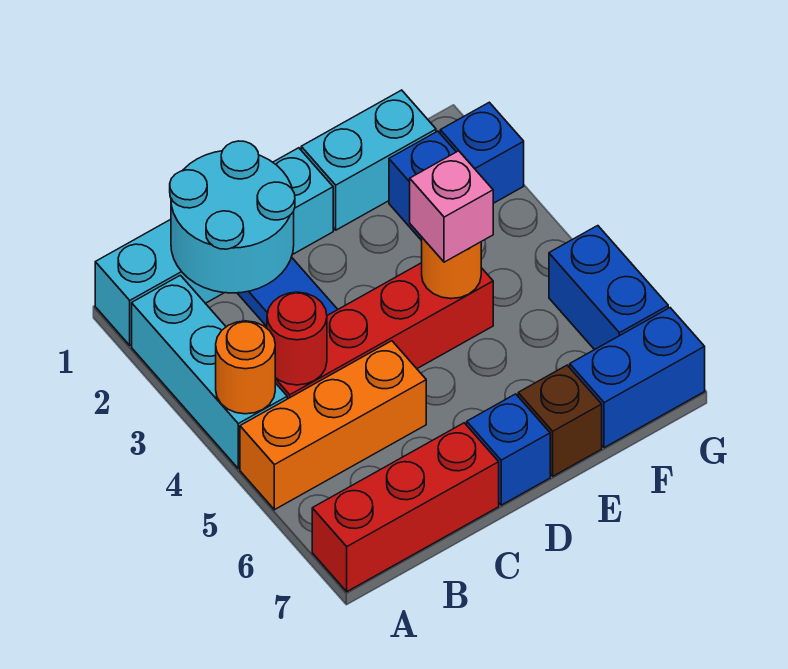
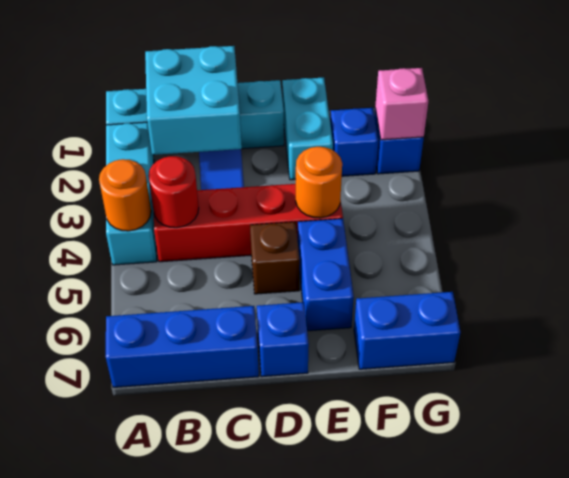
orange brick A5:C5 level 1 -> none
red brick A7:C7 level 1 -> blue brick A7:C7 level 1
cyan round brick B1:C2 level 2 -> cyan brick B1:C2 level 2
cyan brick E1:F1 level 1 -> cyan brick E1:E2 level 1
pink brick E4 level 3 -> pink brick G2 level 2
brown brick E7 level 1 -> brown brick D5 level 1
blue brick G5:G6 level 1 -> blue brick E5:E6 level 1

